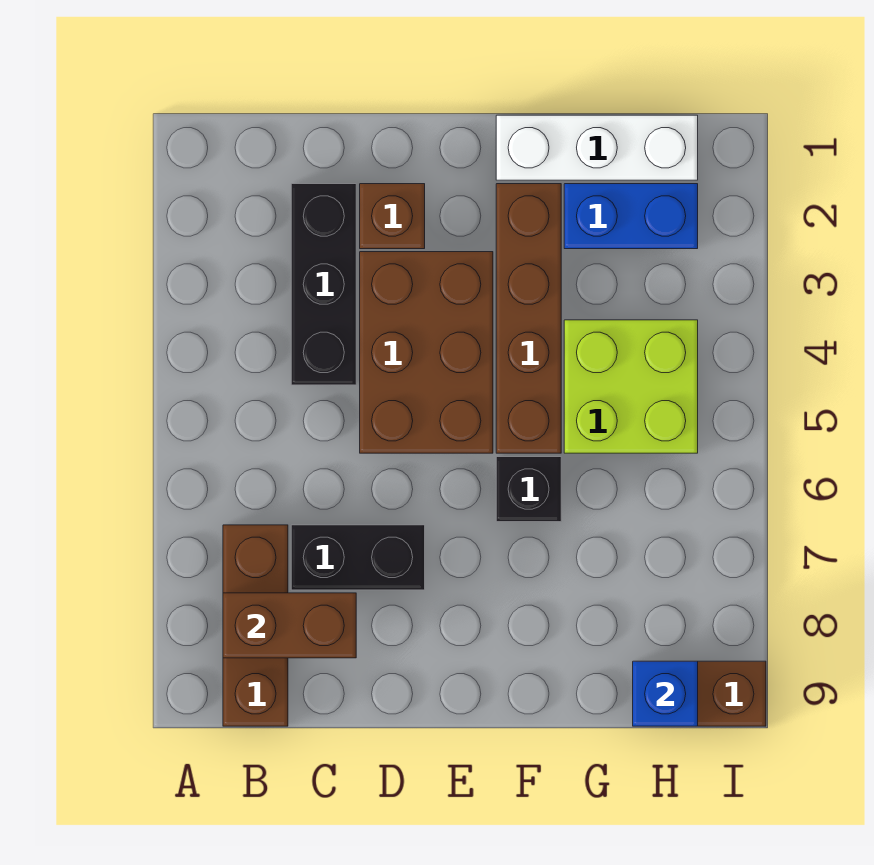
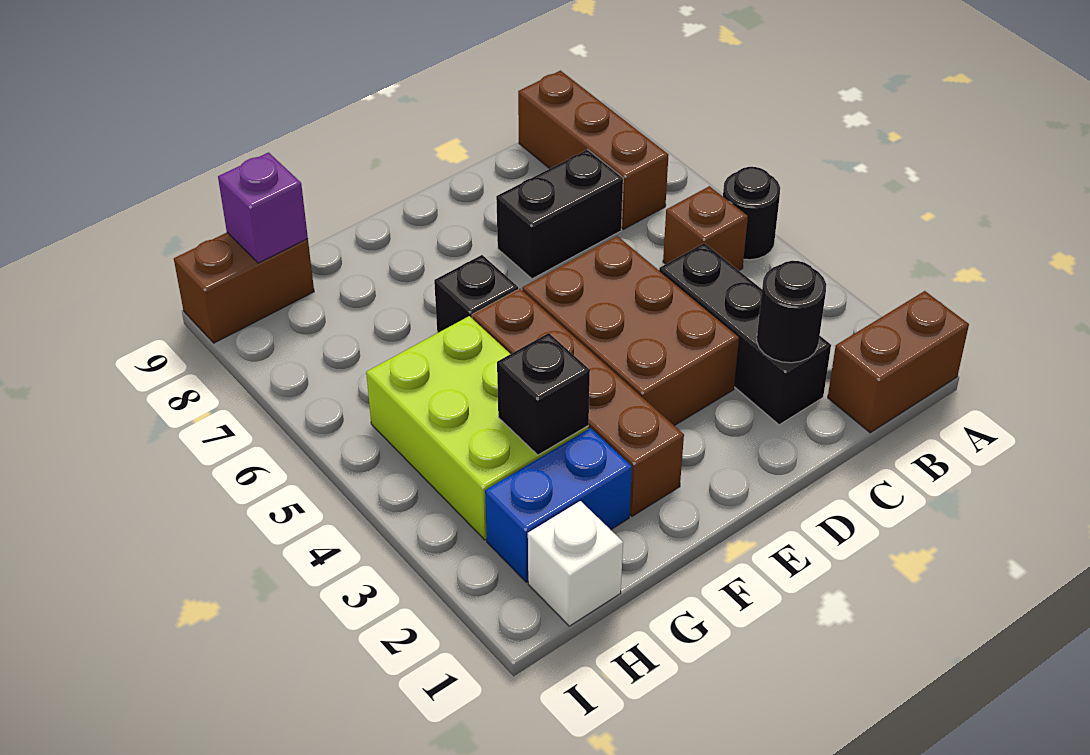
none -> black round brick A5 level 1
brown brick B8:C8 level 2 -> brown brick A1:B1 level 1
none -> black round brick C2 level 2
brown brick D2 level 1 -> brown brick B5 level 1
white brick F1:H1 level 1 -> white brick H1 level 1
none -> black brick G3 level 2
lime brick G4:H5 level 1 -> lime brick G3:H5 level 1
blue brick H9 level 2 -> purple brick H9 level 2

